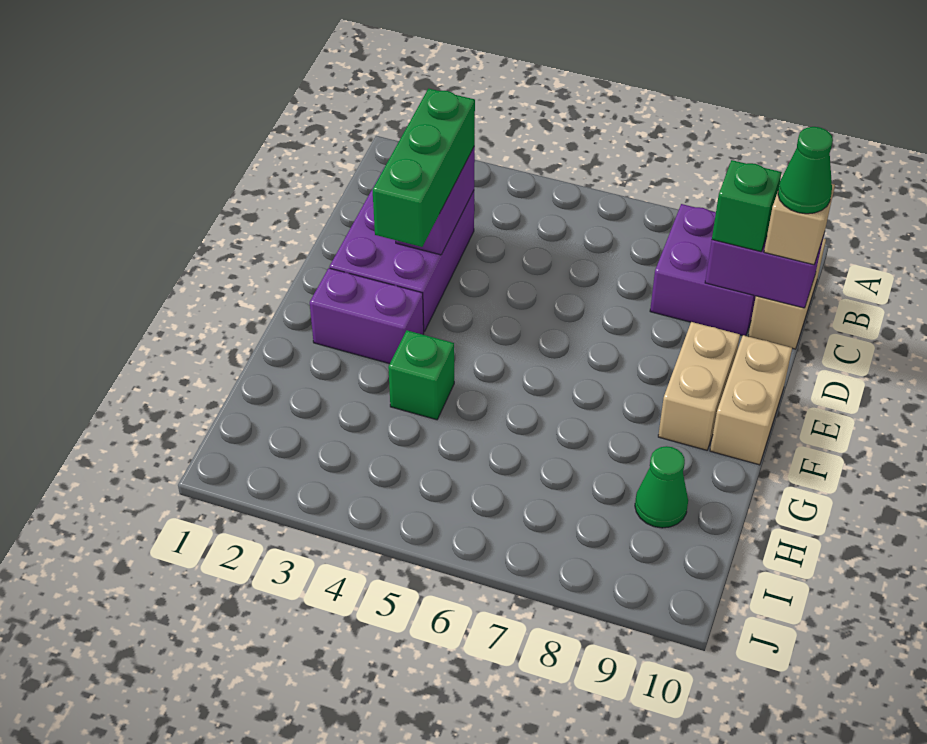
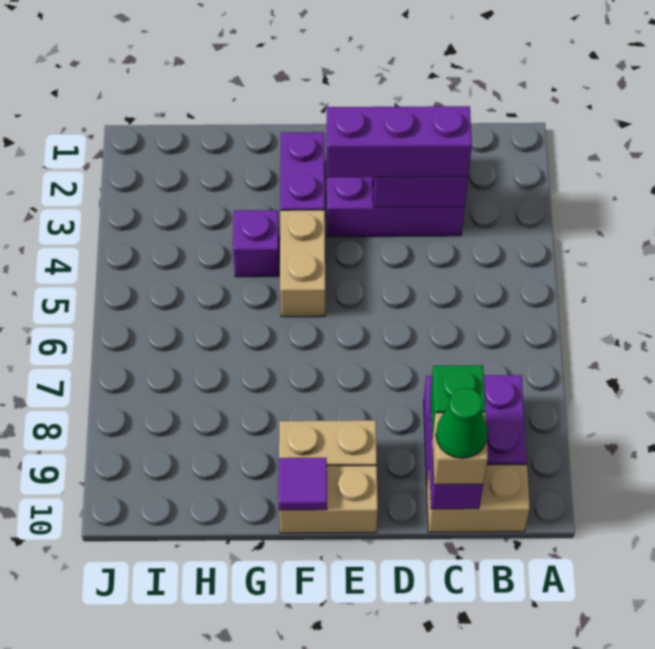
green brick C3:E3 level 3 -> purple brick C3:E3 level 3
none -> tan brick F4:F5 level 1
none -> purple tile F10 level 2
green brick G4 level 1 -> purple brick G4 level 1
green cone H9 level 1 -> none

